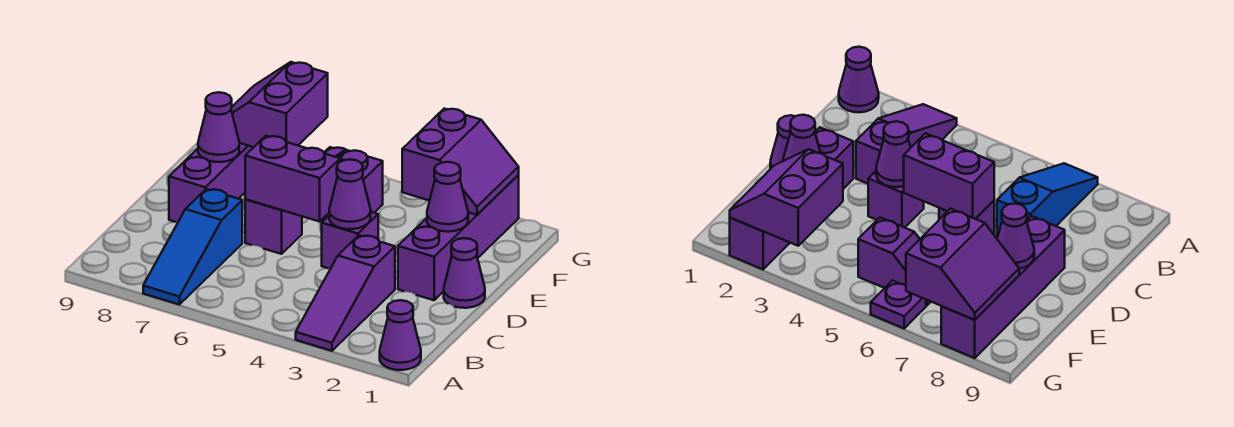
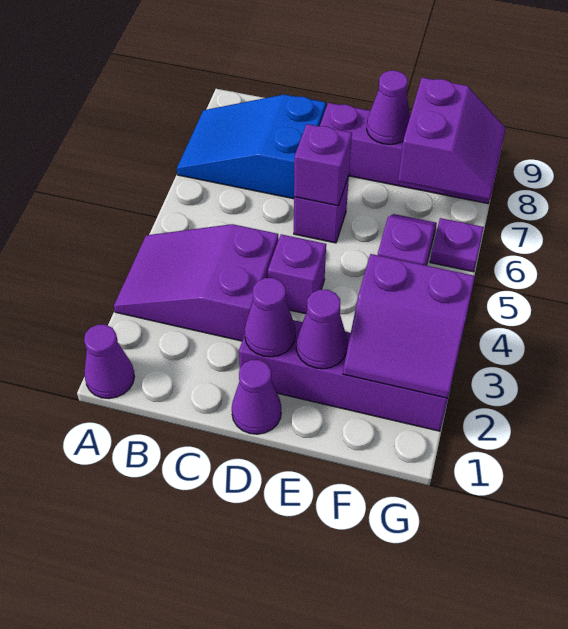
purple slope A3:C3 level 1 top C -> purple slope A3:C4 level 1 top C
blue slope A7:C7 level 1 top C -> blue slope A7:C8 level 1 top C
purple cone D4 level 2 -> purple cone D2 level 2
purple brick D5:D6 level 2 -> purple brick D6 level 2
purple slope F7:G8 level 2 top 7 -> purple slope F7:G8 level 2 top F

